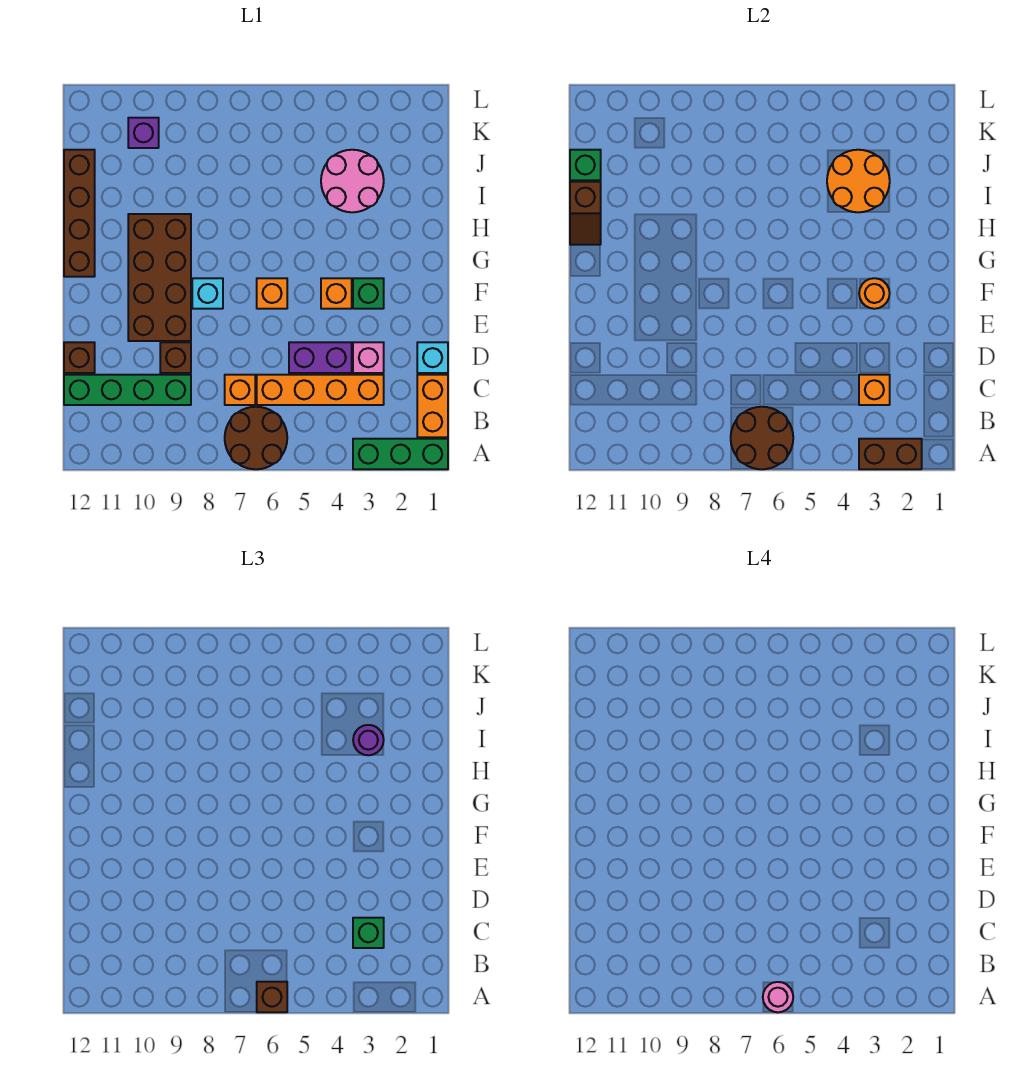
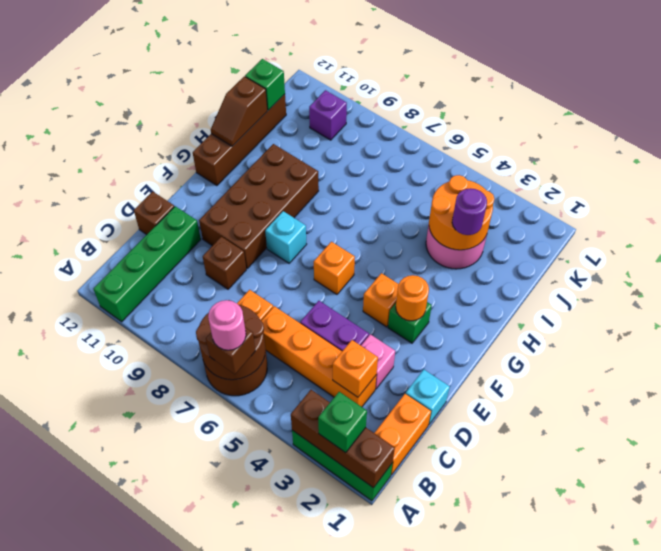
brown brick A2:A3 level 2 -> brown brick A1:A3 level 2
green brick C3 level 3 -> green brick A2 level 3
green brick C9:C12 level 1 -> green brick A11:D11 level 1

